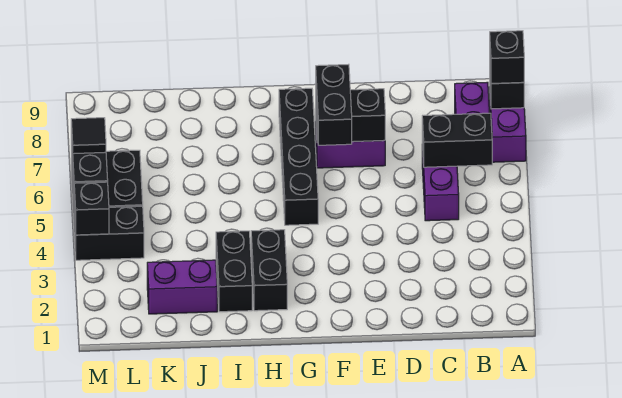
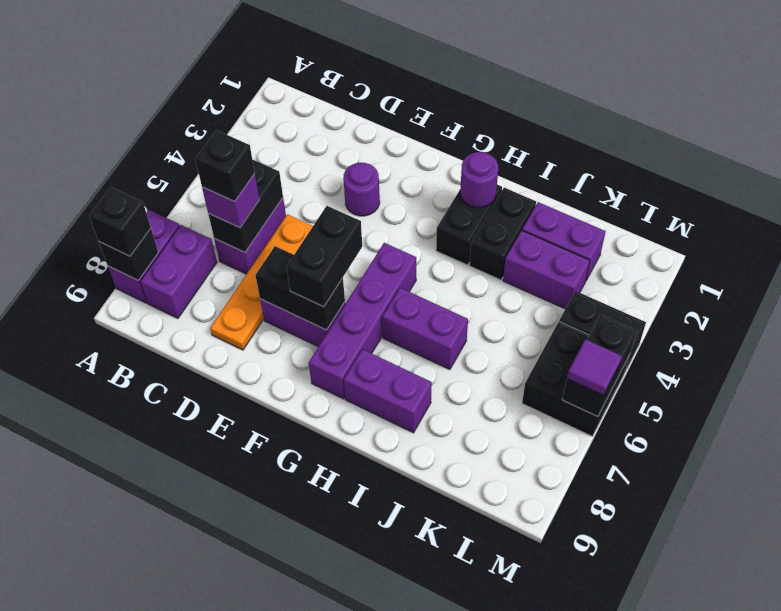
black brick B6:C6 level 2 -> black brick C5:C6 level 2
none -> purple brick C6 level 3
none -> orange plate D5:D8 level 1
none -> purple round brick E3 level 1
black brick G5:G8 level 1 -> purple brick G5:G8 level 1
none -> purple round brick H2 level 2
none -> purple brick H6:I6 level 1
none -> purple brick H8:I8 level 1
none -> purple brick J3:K3 level 1
black brick M4 level 2 -> black brick C6 level 4
black tile M6 level 3 -> purple tile M6 level 3

